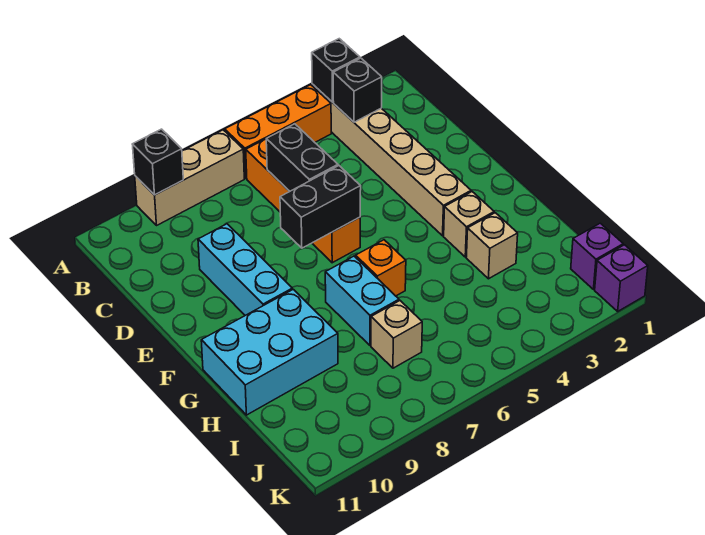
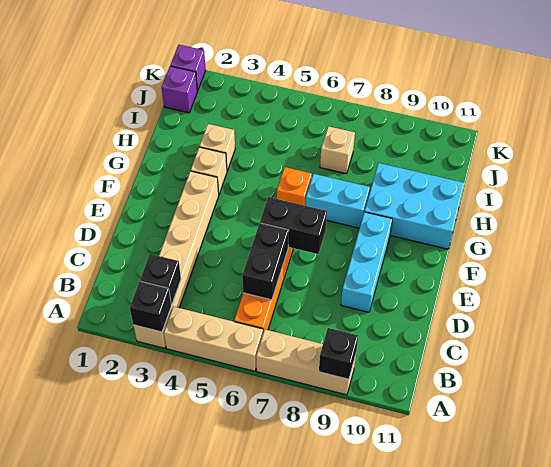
orange brick A4:A6 level 1 -> tan brick A4:A6 level 1
cyan brick G7:H7 level 1 -> cyan brick G7:G8 level 1

